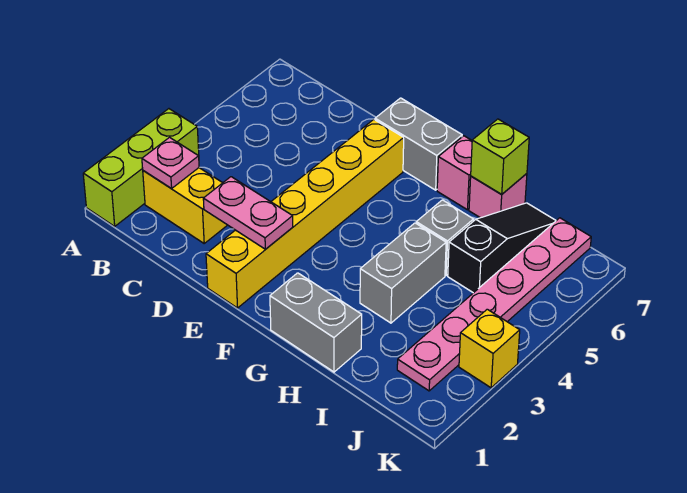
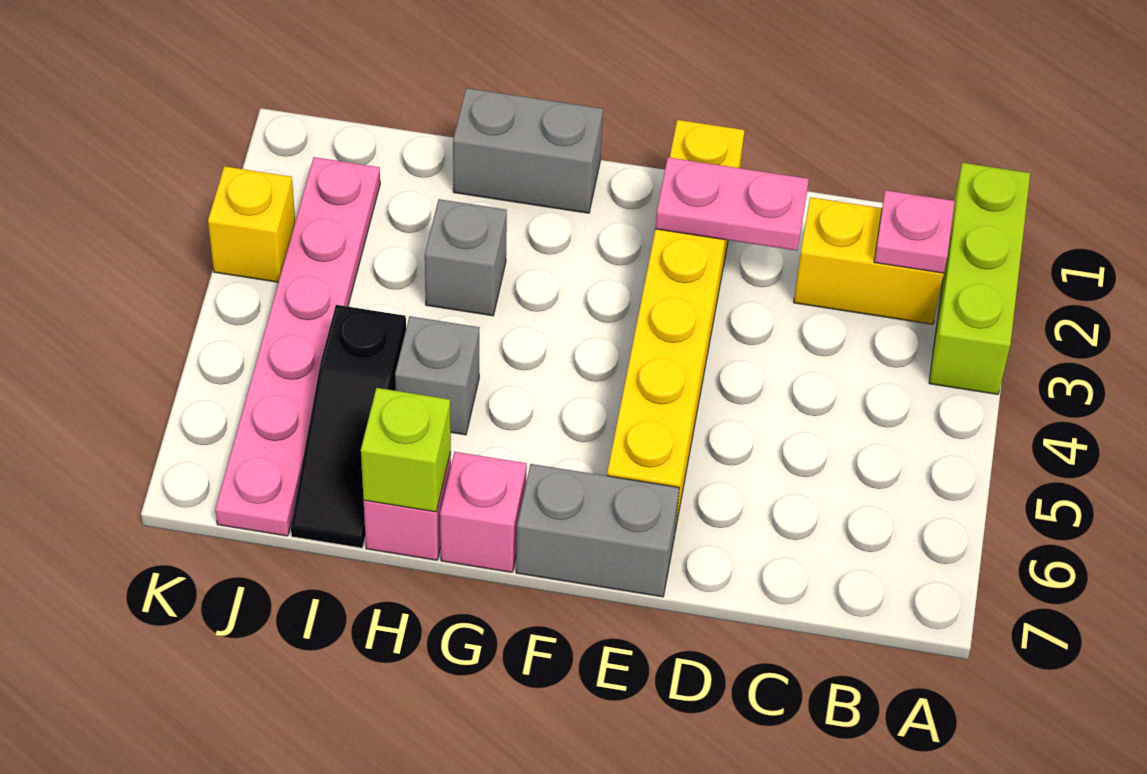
grey brick H3:H4 level 1 -> grey brick H3 level 1

